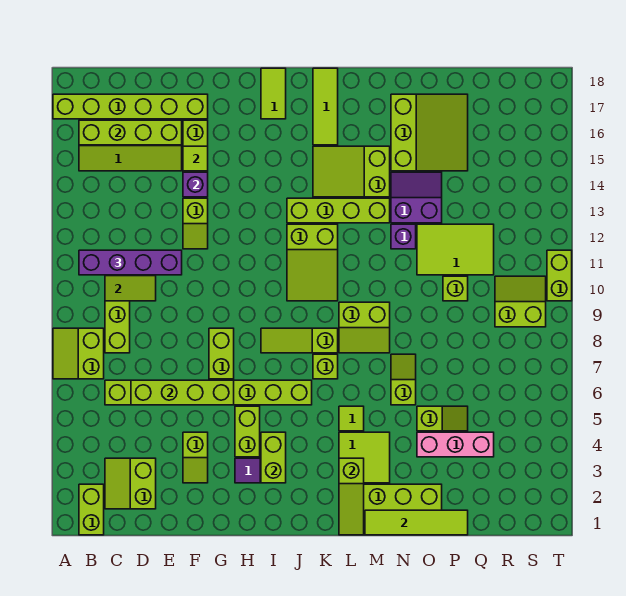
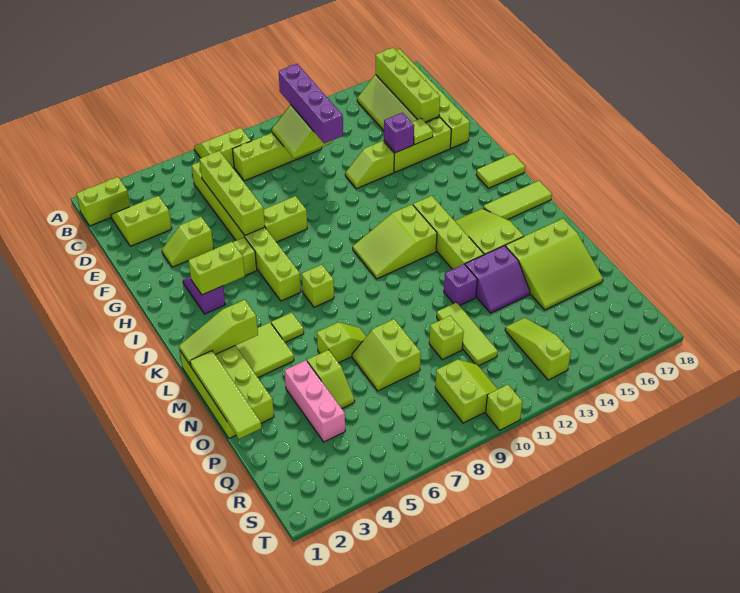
lime slope I8:K8 level 1 top K -> lime slope Q13:S13 level 1 top S
lime slope L8:M9 level 1 top 9 -> lime slope O7:P8 level 1 top 8
purple slope N13:O14 level 1 top 13 -> purple slope N13:O14 level 1 top N
lime tile O11:Q12 level 1 -> lime tile O11:Q11 level 1
lime brick T10:T11 level 1 -> lime brick T10 level 1

